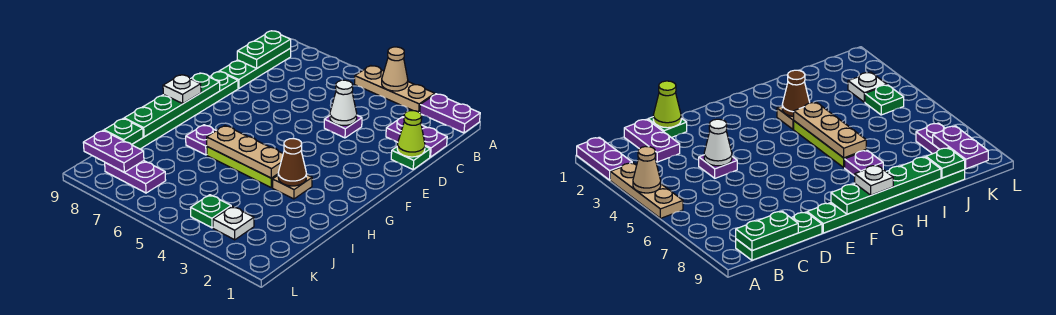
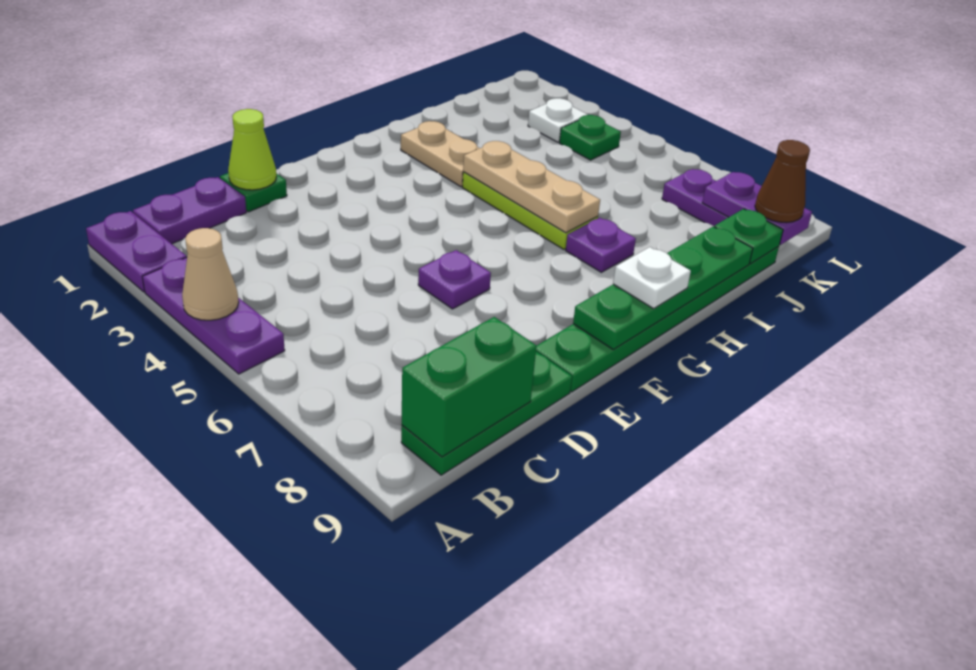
tan plate A3:A5 level 1 -> purple plate A3:A5 level 1
green plate B9:C9 level 2 -> green brick B9:C9 level 2
purple plate C1:C2 level 1 -> purple plate B1:C1 level 1
purple plate D4 level 1 -> purple plate E6 level 1
white cone D4 level 2 -> none
tan plate H3 level 1 -> tan plate H2:H3 level 1
brown cone H3 level 2 -> brown cone K9 level 3

